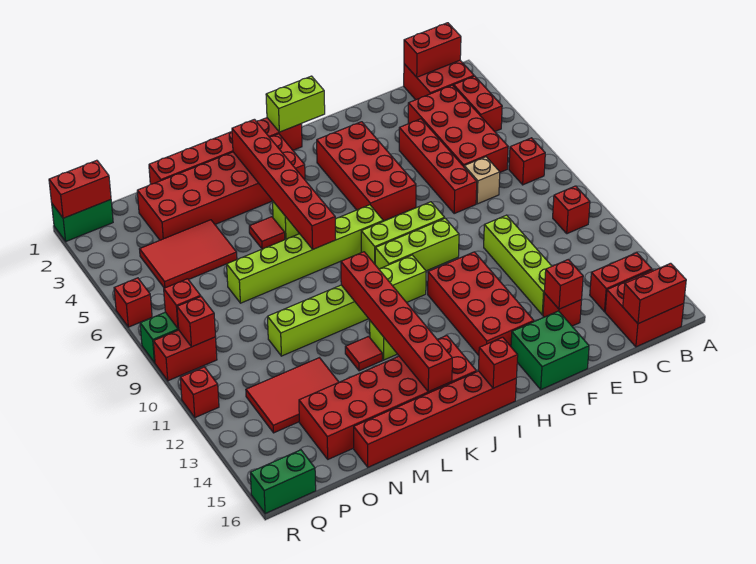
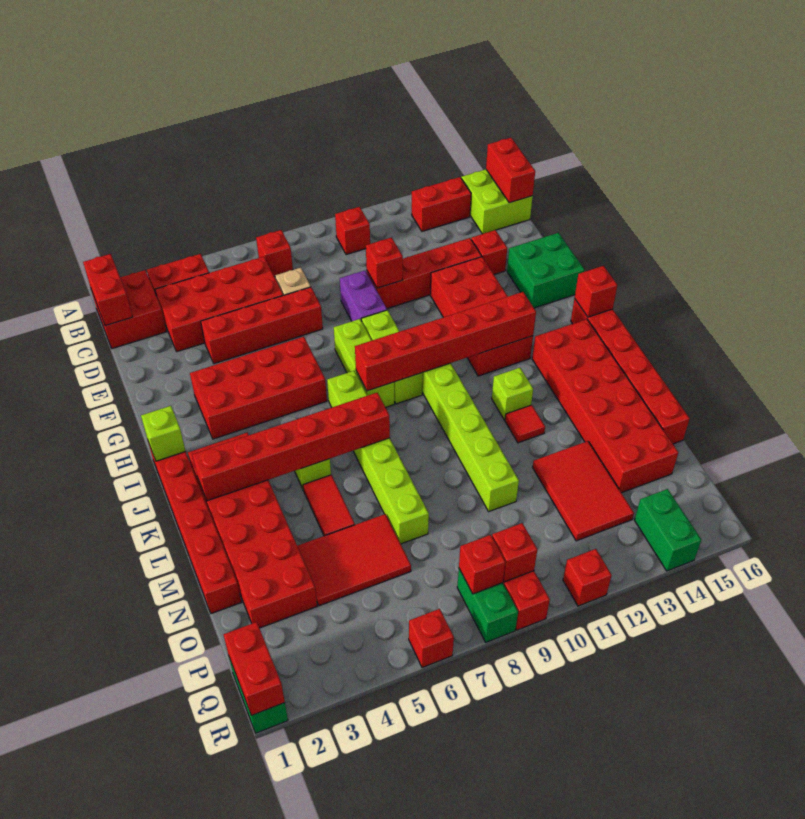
red brick B14:C14 level 1 -> red brick B13:B14 level 1
red brick B15:C16 level 1 -> lime brick B15:C16 level 1
none -> purple brick E9:F9 level 1
lime brick E10:E13 level 1 -> red brick E10:E13 level 1
red brick E14 level 2 -> red brick E10 level 2
red brick G11:H14 level 1 -> red brick F12:I13 level 1
lime brick H1:I1 level 2 -> lime brick I1 level 2
red brick K10:K15 level 2 -> red brick I8:I13 level 2
red tile L5 level 1 -> red tile L5:M5 level 1
red tile N4:P5 level 1 -> red tile N4:O6 level 1
green brick Q16:R16 level 1 -> green brick Q14:R14 level 1

